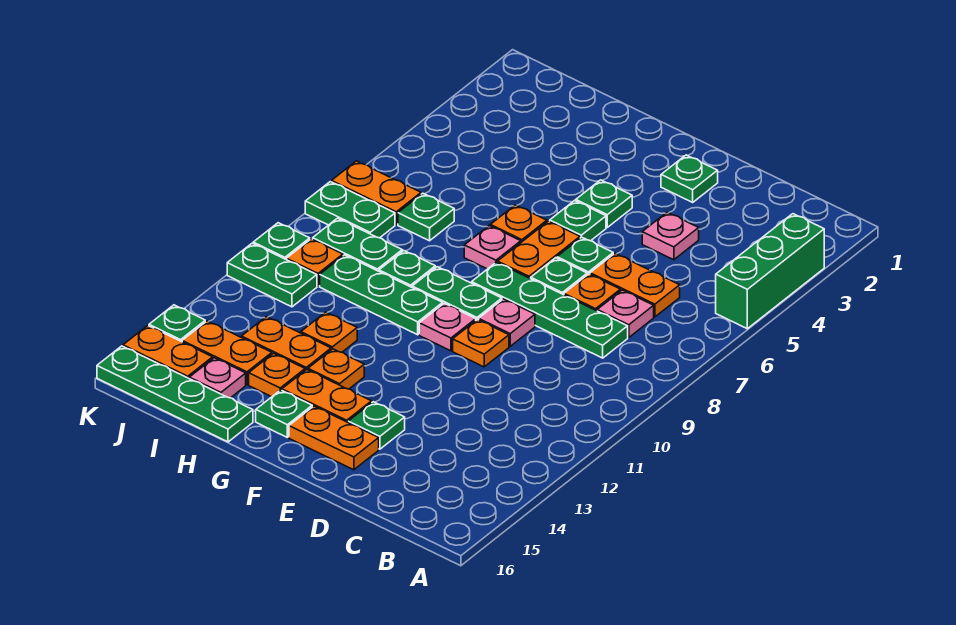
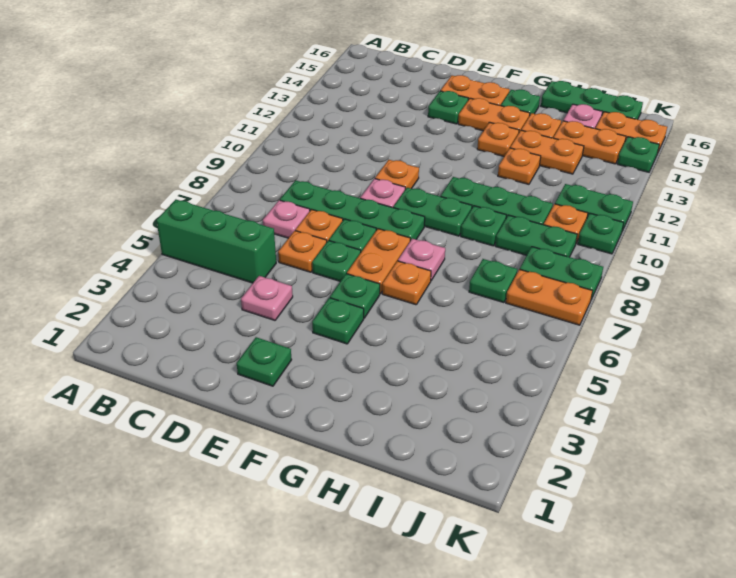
green brick A3:A5 level 1 -> green brick A5:C5 level 1
orange plate C6:D6 level 1 -> orange plate D6 level 1
pink plate F10 level 1 -> none
green plate H16:K16 level 1 -> green plate H16:J16 level 1

